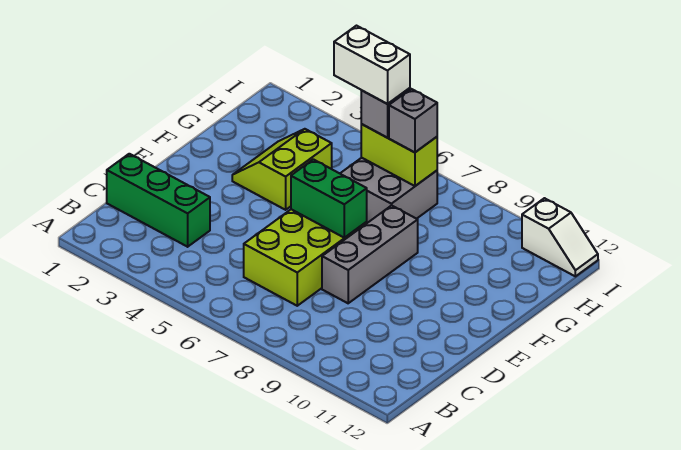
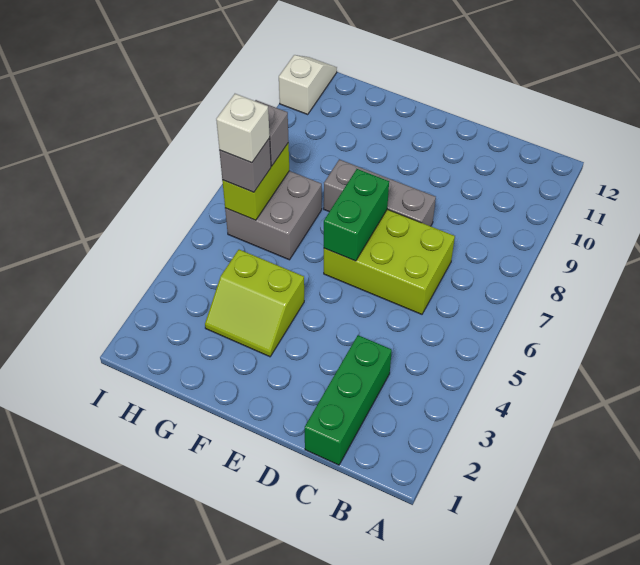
white brick H5:H6 level 4 -> white brick H6 level 4

